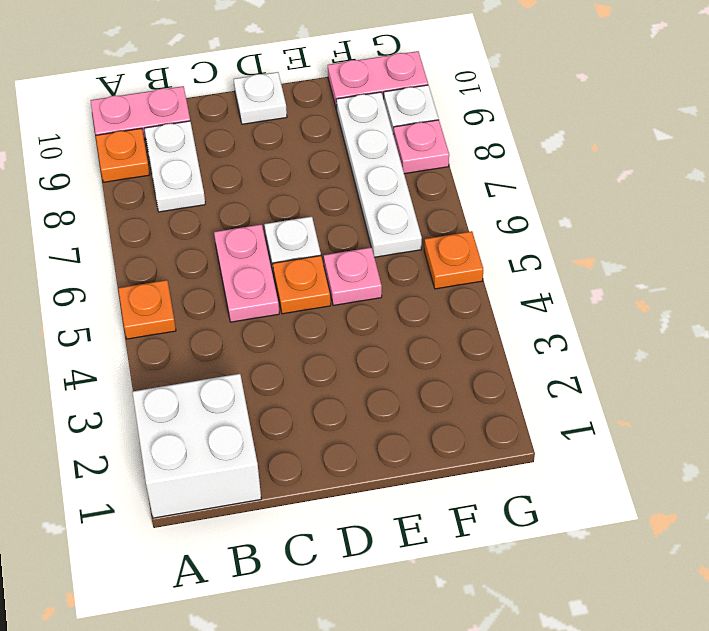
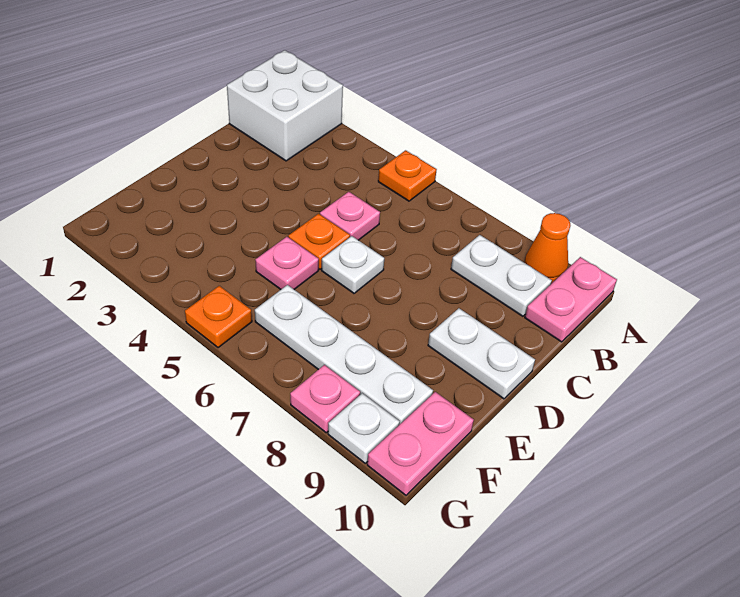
orange plate A9 level 1 -> orange cone A9 level 1
pink plate C5:C6 level 1 -> pink plate C5 level 1
white plate D10 level 1 -> white plate D9:D10 level 1

